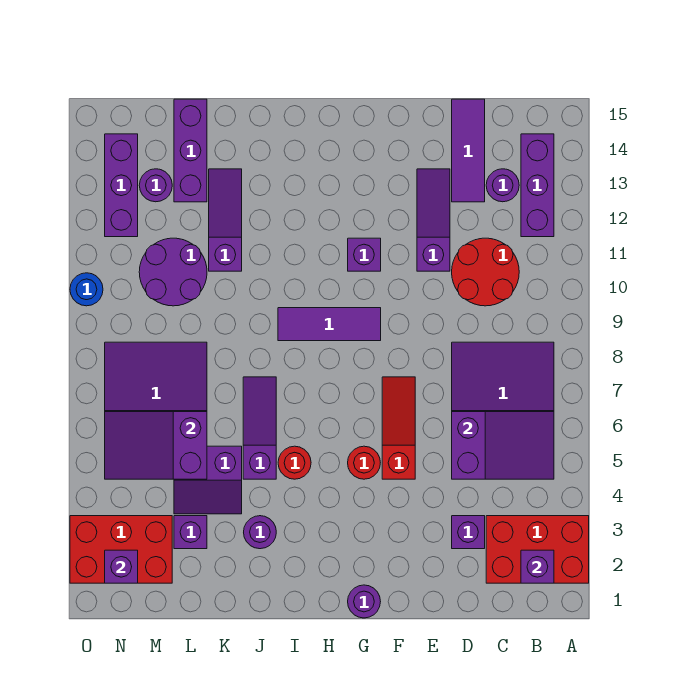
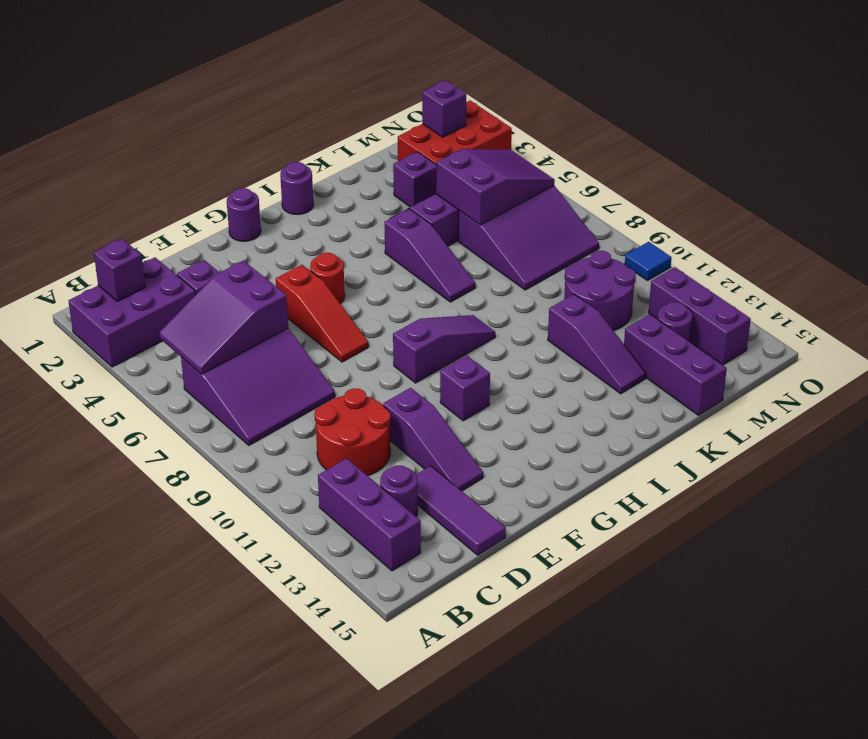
red brick A2:C3 level 1 -> purple brick A2:C3 level 1
purple tile G9:I9 level 1 -> purple slope G9:I9 level 1 top G
red round brick I5 level 1 -> none
purple round brick J3 level 1 -> purple round brick I1 level 1
blue round brick O10 level 1 -> blue tile O10 level 1

